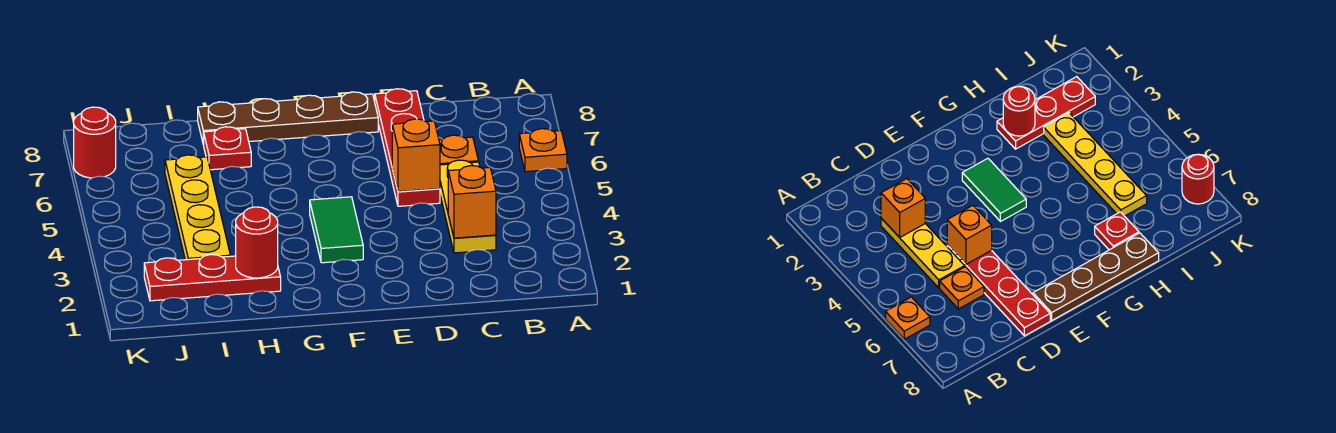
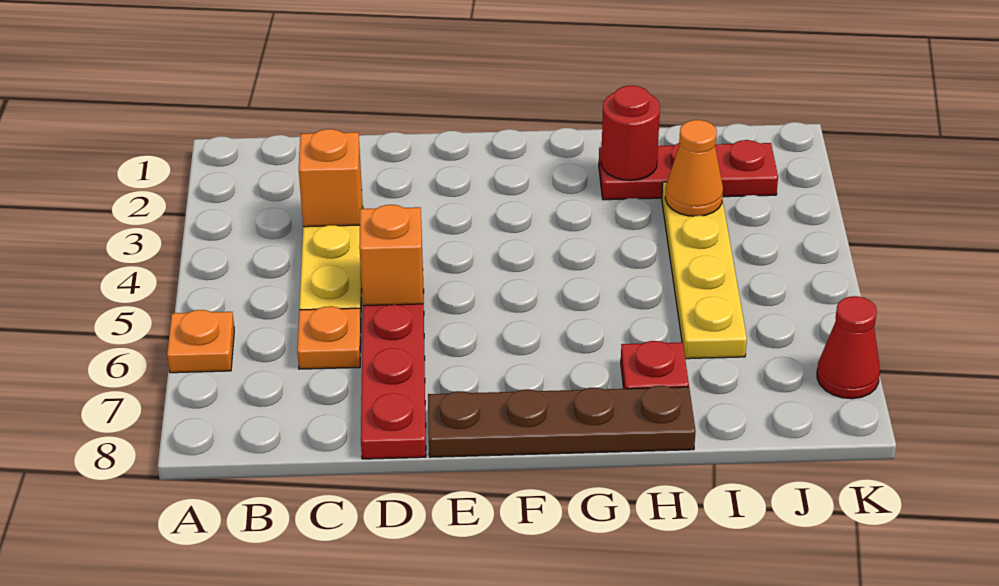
green tile F3:F4 level 1 -> none
none -> orange cone I3 level 2
red round brick K7 level 1 -> red cone K7 level 1

